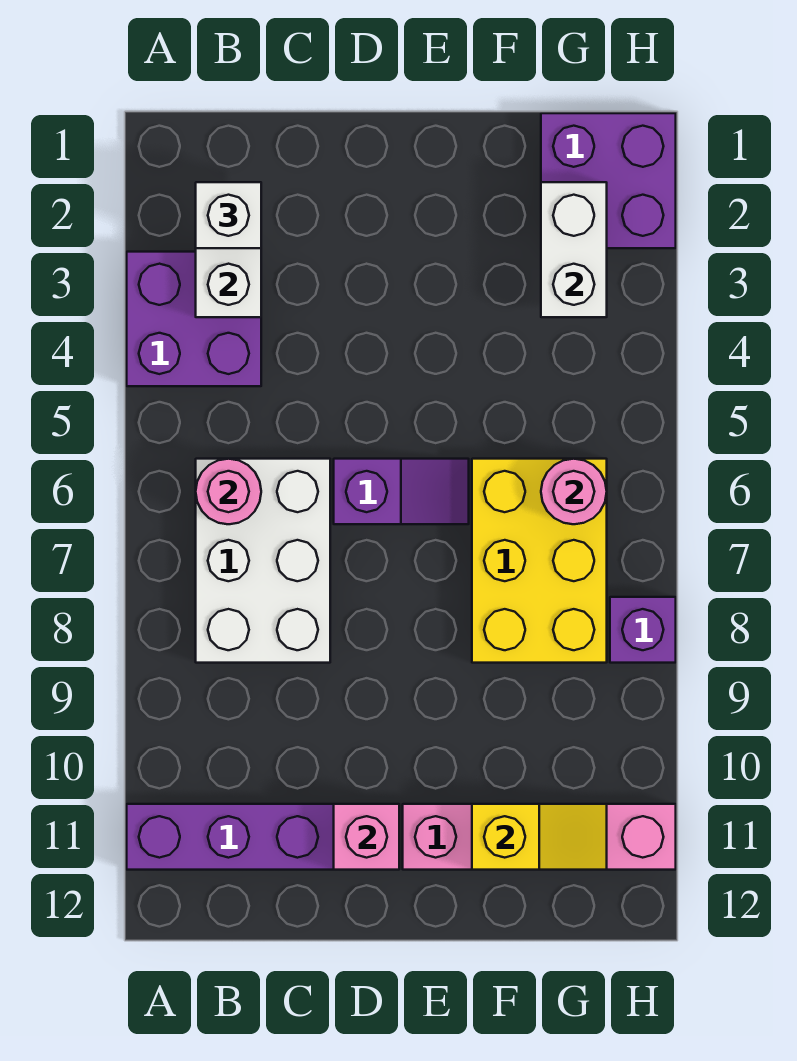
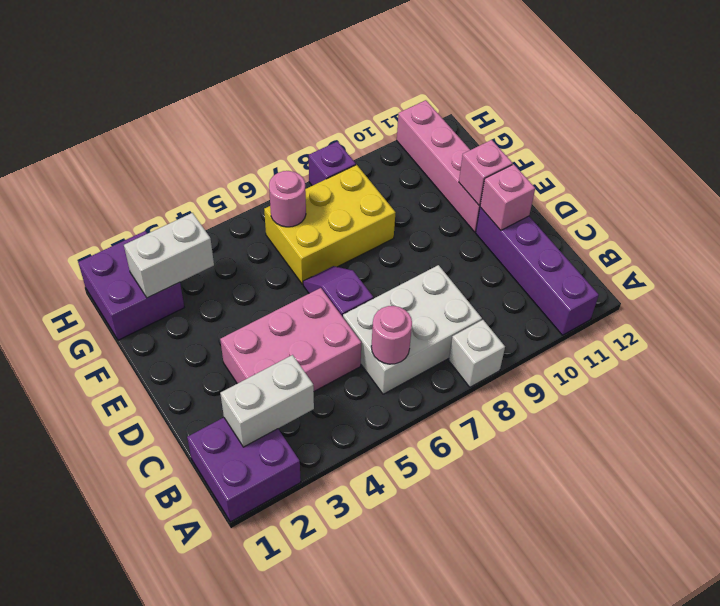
purple brick A3:B4 level 1 -> purple brick A1:B2 level 1
white brick B2 level 3 -> white brick A8 level 1
none -> pink brick C3:D5 level 1
none -> pink brick E11 level 2
yellow slope F11:G11 level 2 top F -> none

